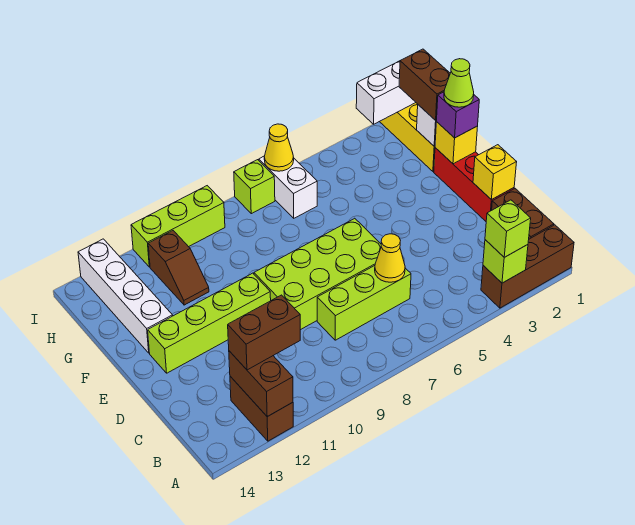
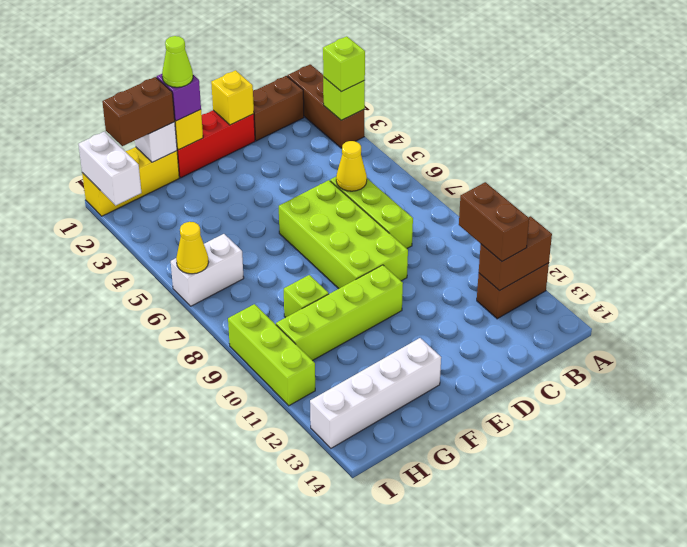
lime brick E10:E13 level 1 -> lime brick E10:H10 level 1
brown slope G11:H11 level 1 top H -> none
lime brick I7 level 1 -> lime brick G9 level 1

